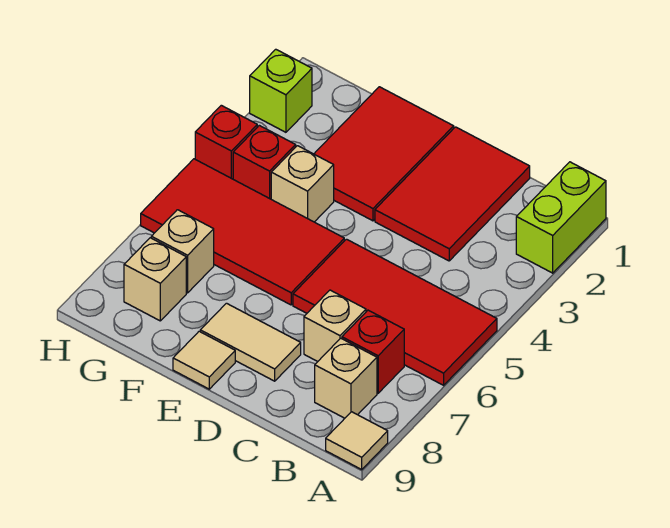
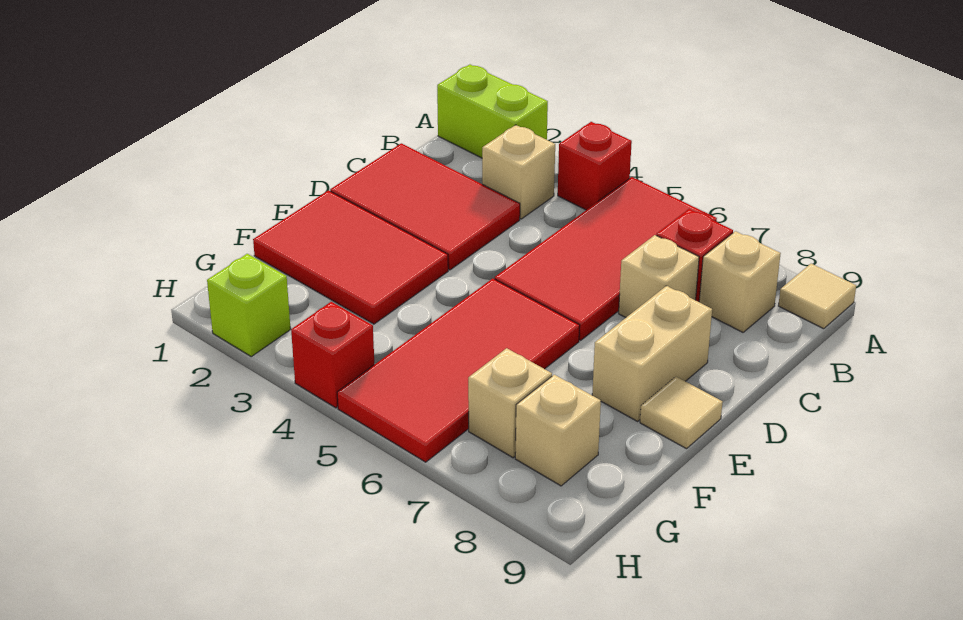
tan tile D8:E8 level 1 -> tan brick D8:E8 level 1
tan brick F4 level 1 -> tan brick B3 level 1
red brick G4 level 1 -> red brick A4 level 1

